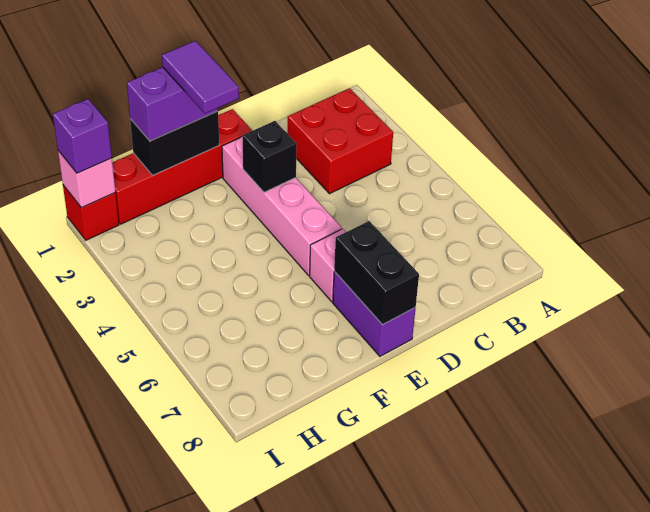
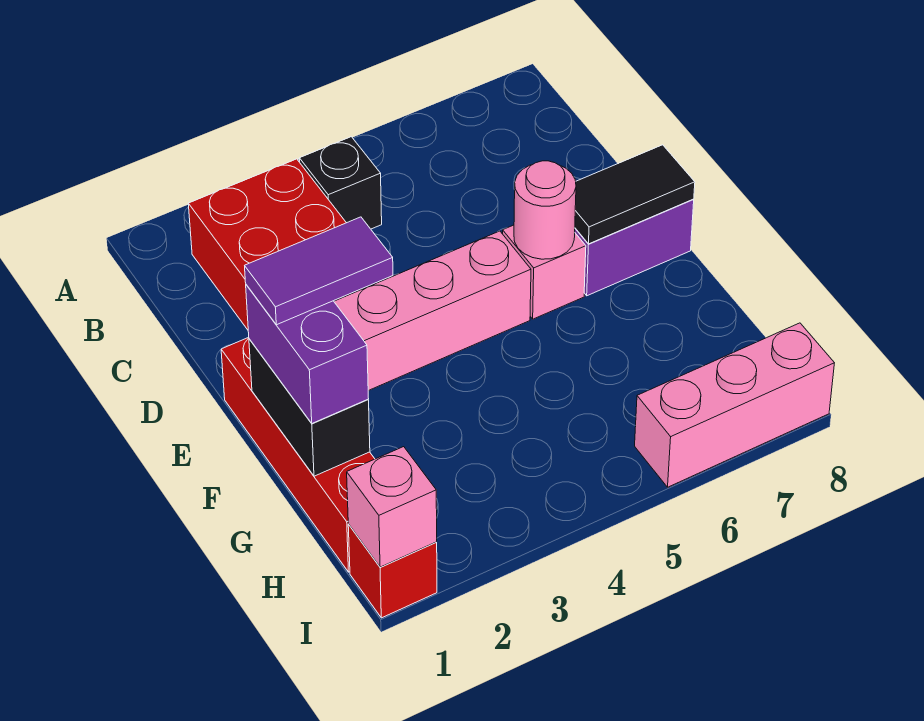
black brick E3 level 2 -> black brick B4 level 1
none -> pink round brick E6 level 2
black brick E7:E8 level 2 -> black tile E7:E8 level 2
purple brick I1 level 3 -> none
none -> pink brick I6:I8 level 1

